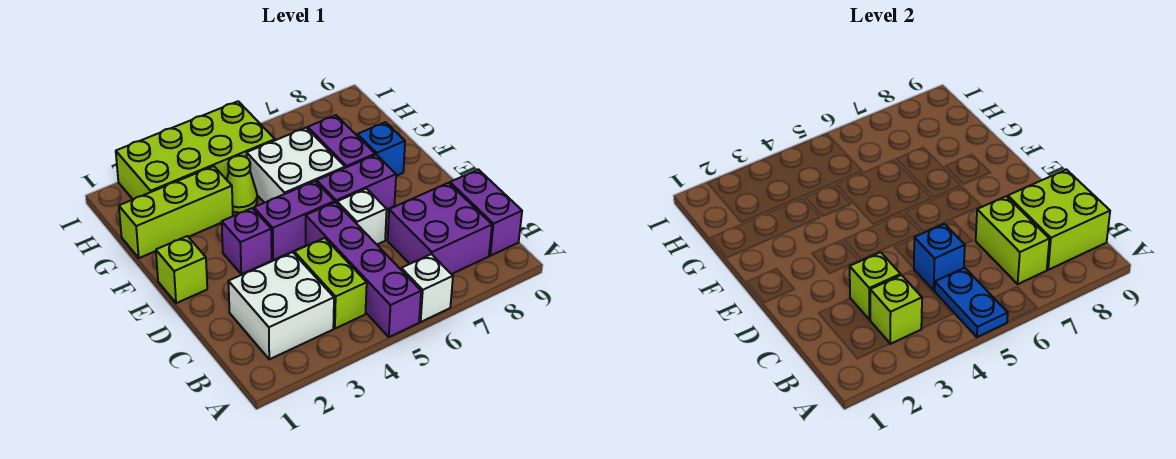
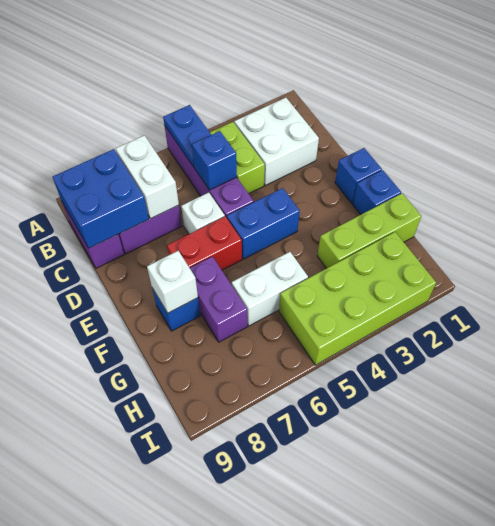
white brick A6 level 1 -> white brick F8 level 2
lime brick B3 level 2 -> none
lime brick B7:C7 level 2 -> white brick B7:C7 level 2
lime brick B8:C9 level 2 -> blue brick B8:C9 level 2
lime brick C3 level 2 -> none
lime brick E1 level 1 -> blue brick E1 level 1
purple brick E3 level 1 -> none
purple brick E4:E5 level 1 -> blue brick E4:E5 level 1
purple brick E6:E7 level 1 -> red brick E6:E7 level 1
none -> blue brick F1 level 1
white brick F5:G6 level 1 -> white brick G5:G6 level 1
lime cone G4 level 1 -> none

